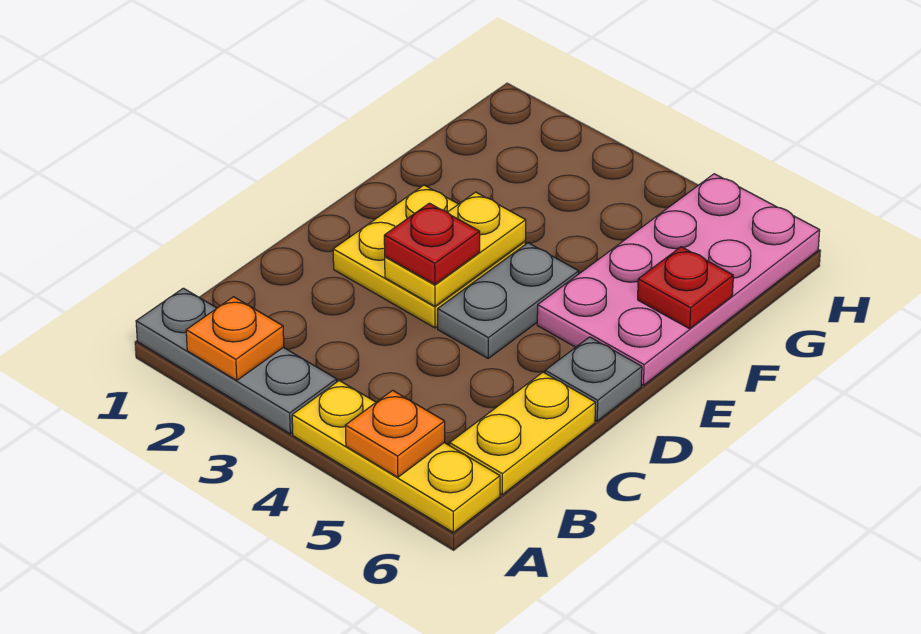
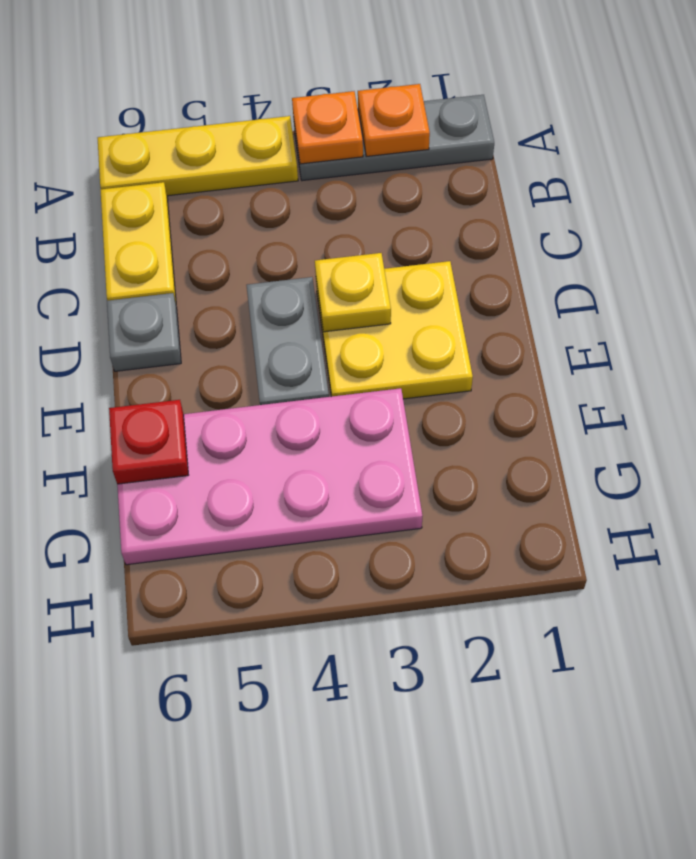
orange plate A5 level 2 -> orange plate A3 level 2
yellow plate D3:E3 level 2 -> yellow plate D3 level 2
red plate D3 level 3 -> none
pink plate E5:H6 level 1 -> pink plate F3:G6 level 1

